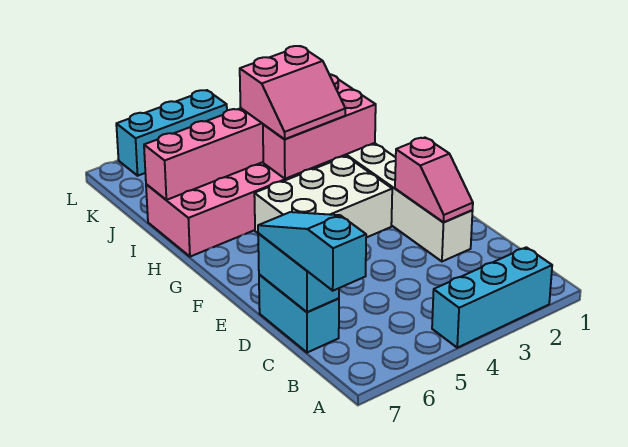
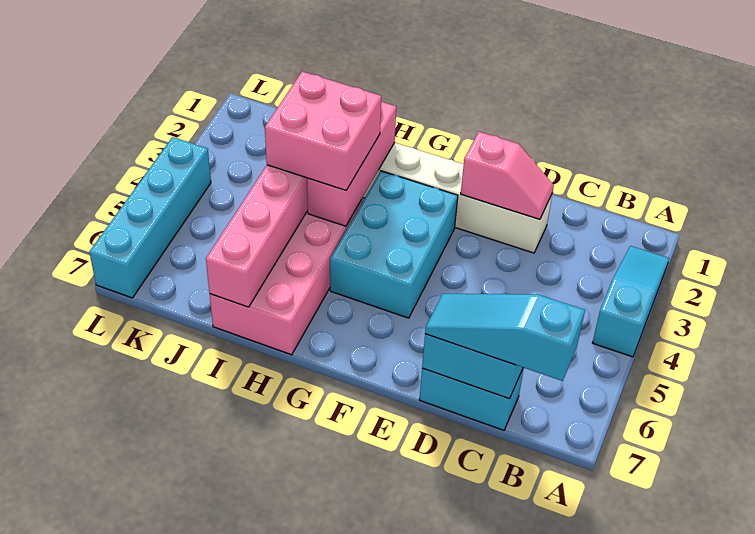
cyan brick A2:A4 level 1 -> cyan slope A2:A4 level 1 top 4
white brick F3:G5 level 1 -> cyan brick F3:G5 level 1
pink slope H3:I4 level 3 top I -> pink brick H3:I4 level 3
cyan brick L4:L6 level 1 -> cyan brick L4:L7 level 1

